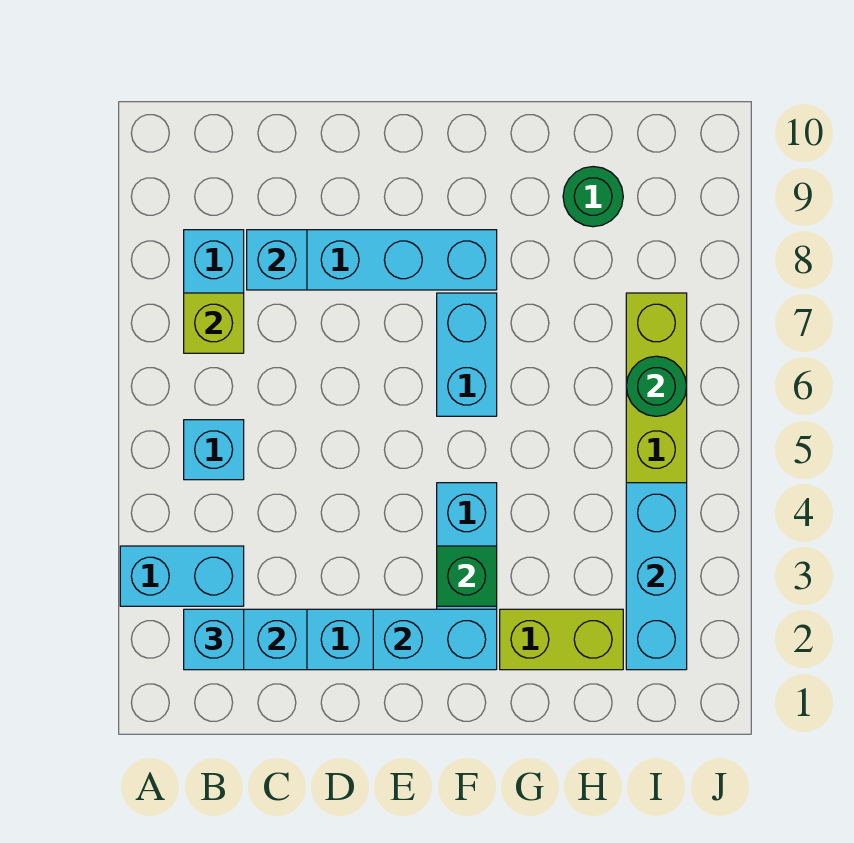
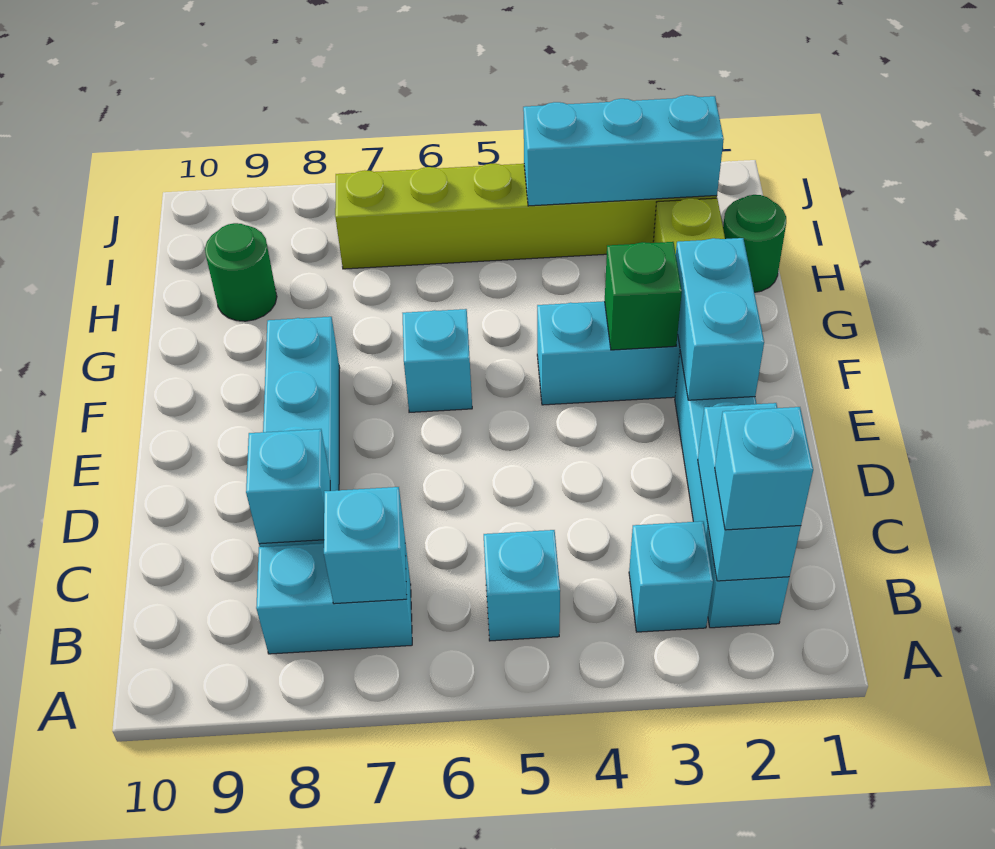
cyan brick A3:B3 level 1 -> cyan brick B3 level 1
lime brick B7 level 2 -> cyan brick B7 level 2
cyan brick F6:F7 level 1 -> cyan brick F6 level 1
green round brick I6 level 2 -> green round brick H1 level 1

